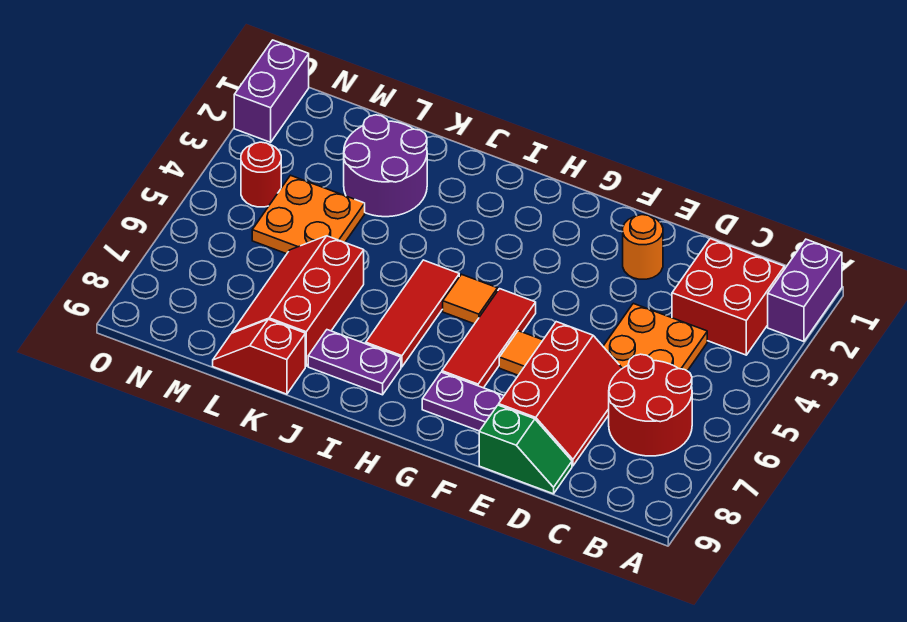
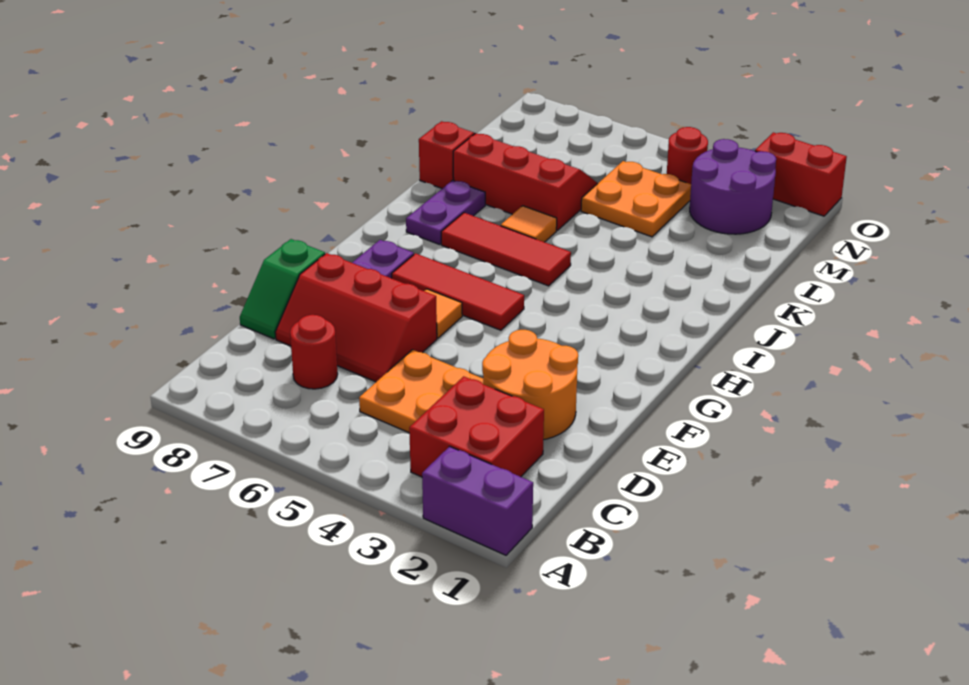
red round brick B6:C7 level 1 -> red round brick C7 level 1
orange round brick E2 level 1 -> orange round brick D2:E3 level 1
orange tile H5 level 1 -> orange tile J6 level 1
purple round brick K2:L3 level 1 -> purple round brick M2:N3 level 1
purple brick O1:O2 level 1 -> red brick O1:O2 level 1

